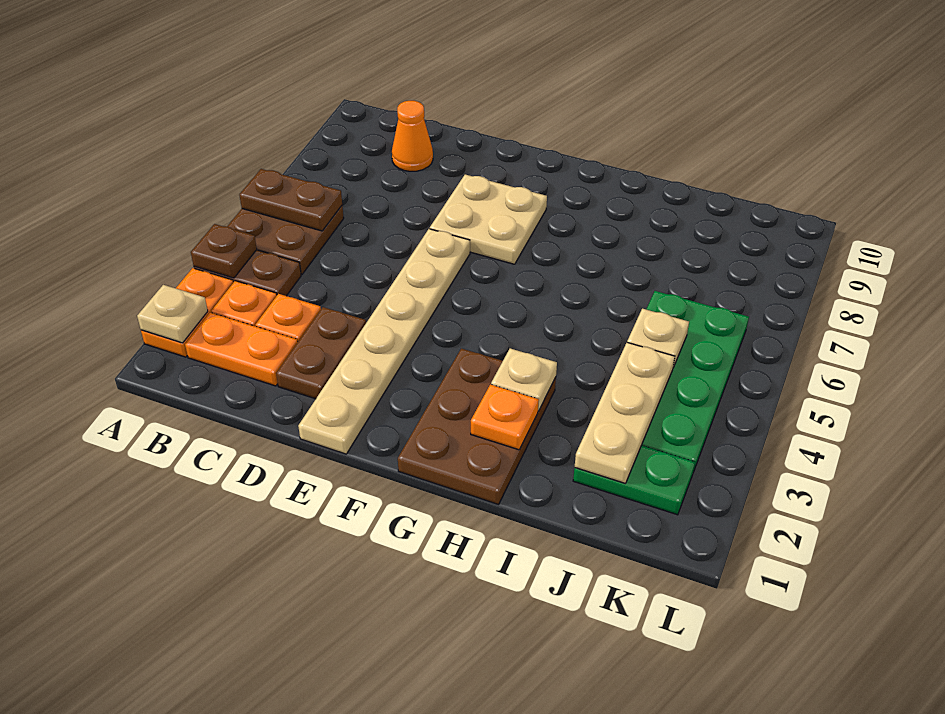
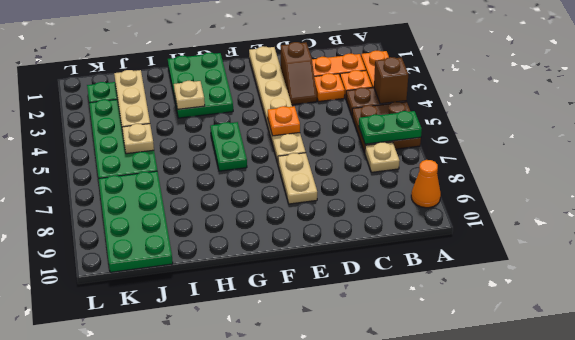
tan plate A2 level 2 -> tan plate B7 level 1
brown plate A4 level 2 -> brown brick A4 level 2
brown plate A6:B6 level 2 -> green plate A6:B6 level 2
orange cone C9 level 1 -> orange cone A9 level 1
brown plate D2:D3 level 1 -> brown slope D2:D3 level 1 top 2
tan plate E7:F8 level 1 -> tan plate E7:E8 level 1
brown plate G1:H3 level 1 -> green plate G1:H3 level 1
none -> green plate G5:G6 level 1
orange plate H2 level 2 -> orange plate E5 level 2
none -> green plate J7:K10 level 1

